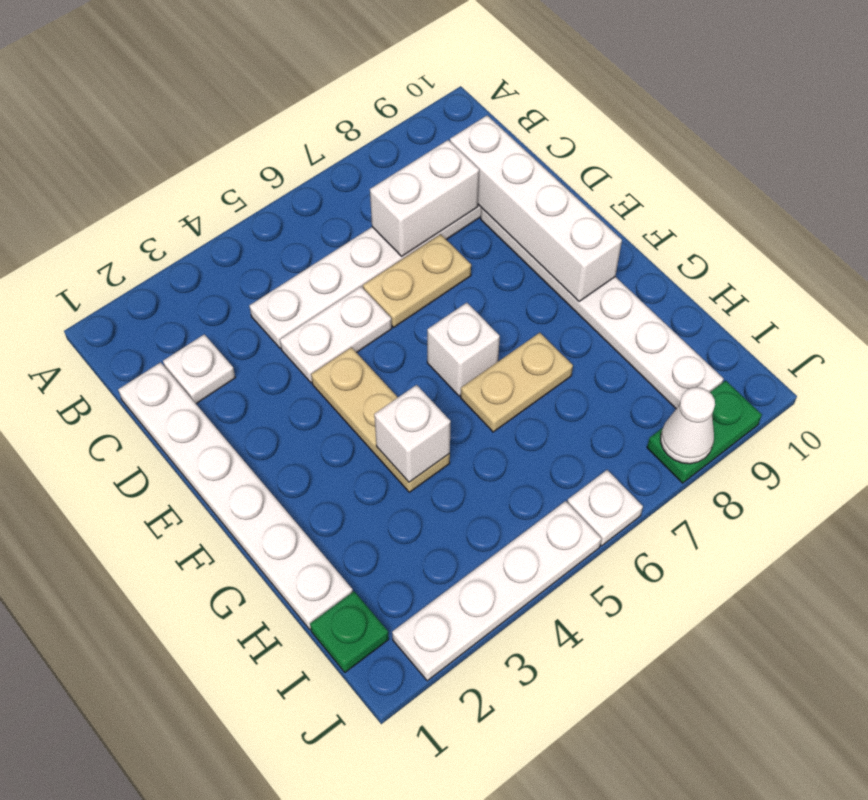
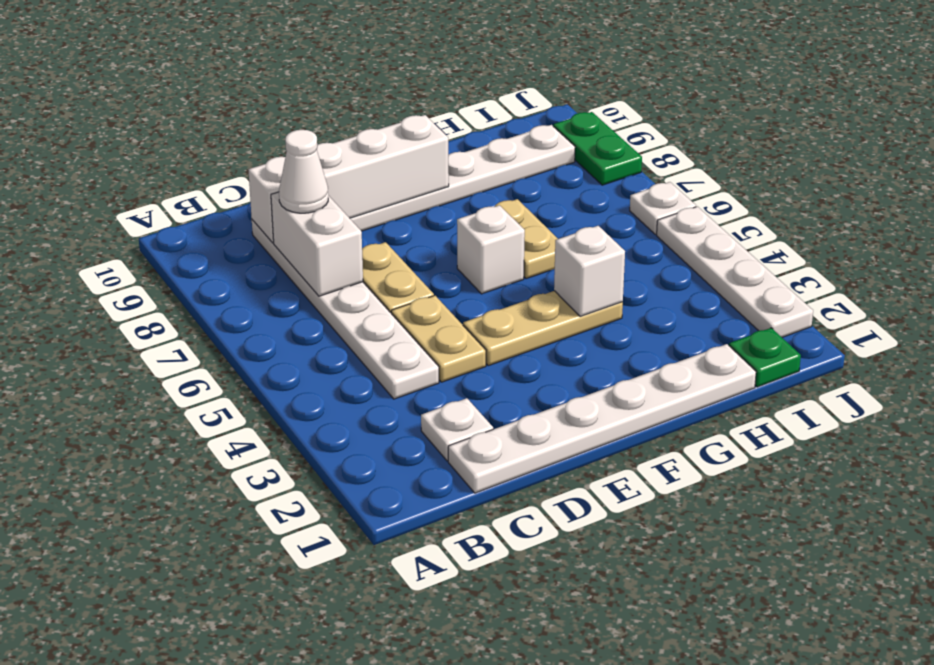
white plate D4:D5 level 1 -> tan plate D4:D5 level 1
white cone J8 level 2 -> white cone C8 level 3

